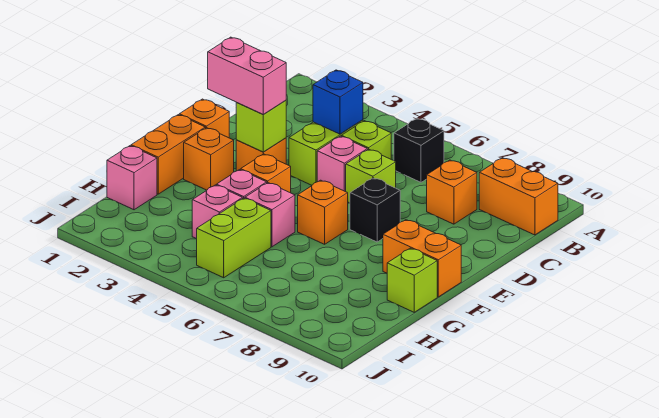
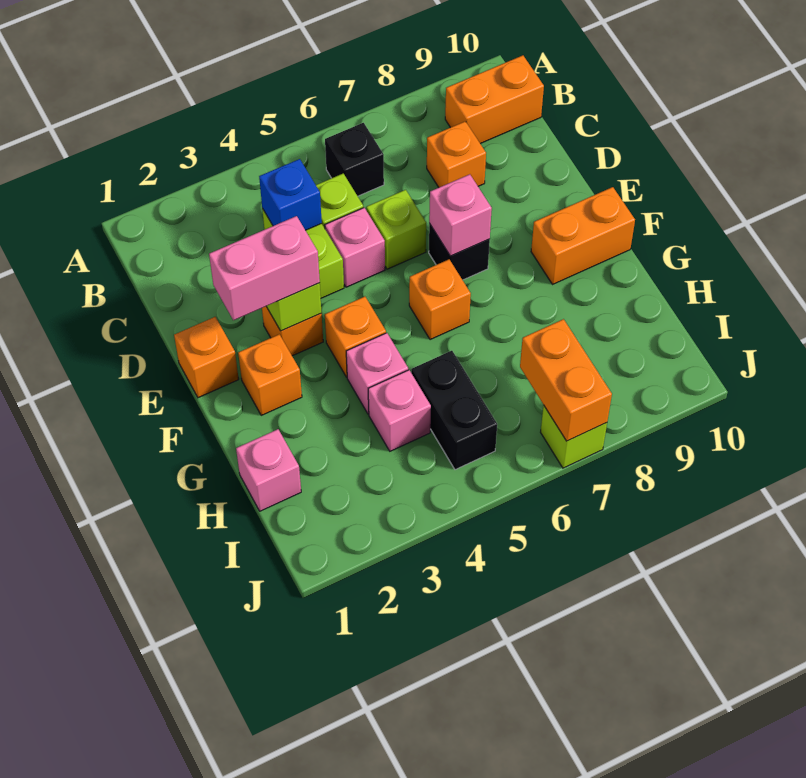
orange brick F1:G1 level 1 -> orange brick I7:J7 level 2
pink brick G5 level 1 -> pink brick E7 level 2
lime brick G10 level 1 -> lime brick J7 level 1
lime brick H5:I5 level 1 -> black brick H5:I5 level 1

